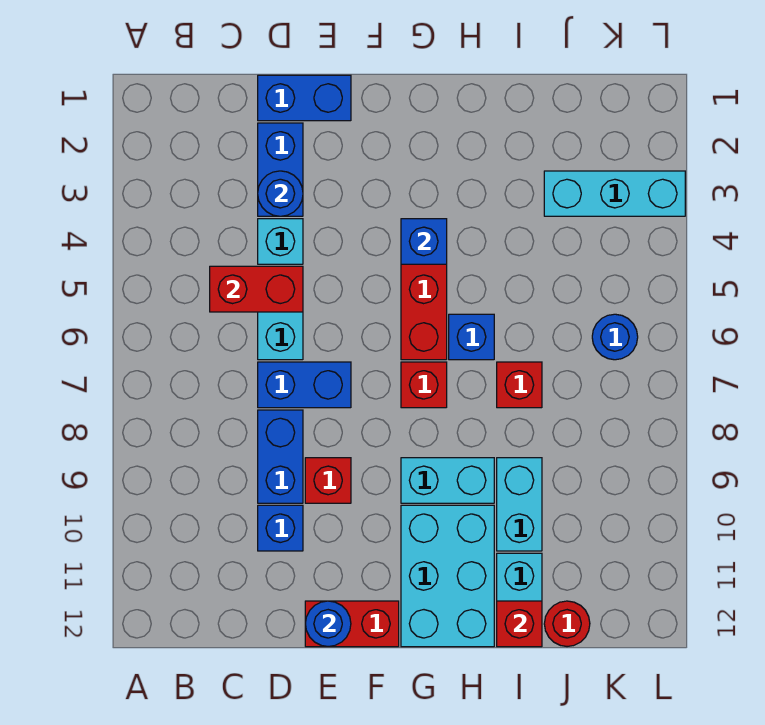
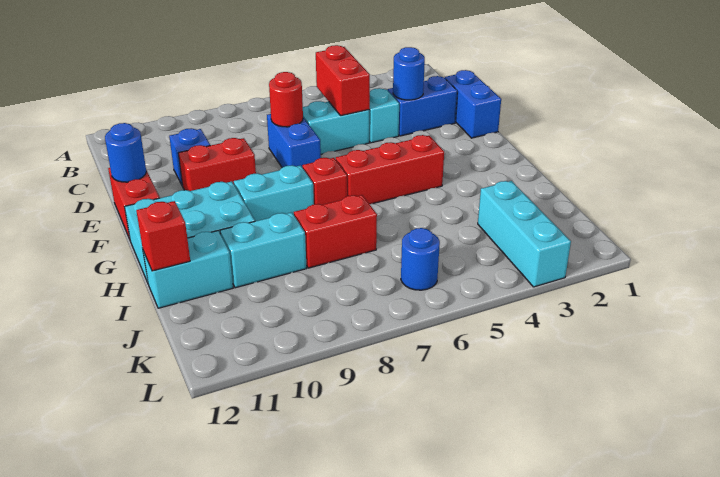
blue brick D8:D9 level 1 -> none
red brick E9 level 1 -> red brick E9:E10 level 1
blue brick G4 level 2 -> none
cyan brick G9:H9 level 1 -> cyan brick G8:G9 level 1
blue brick H6 level 1 -> none
red brick I7 level 1 -> red brick I7:I8 level 1
red round brick J12 level 1 -> red round brick D7 level 2

